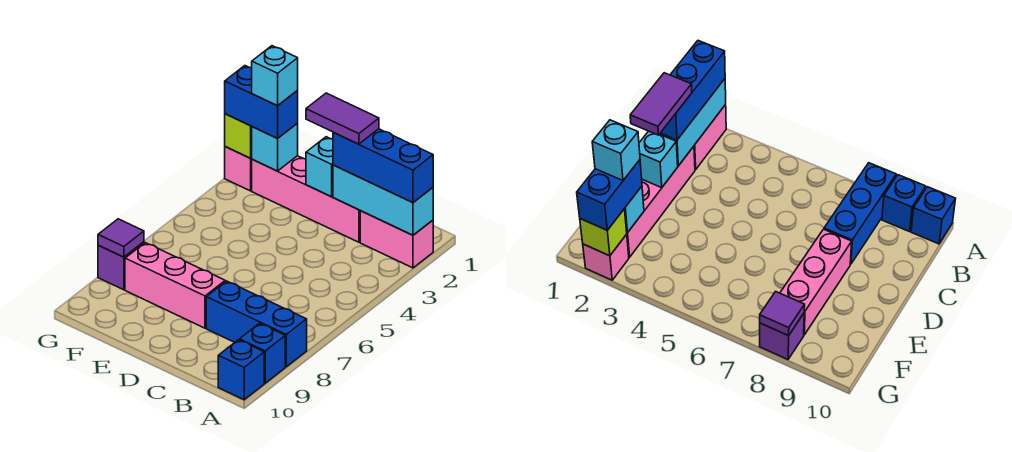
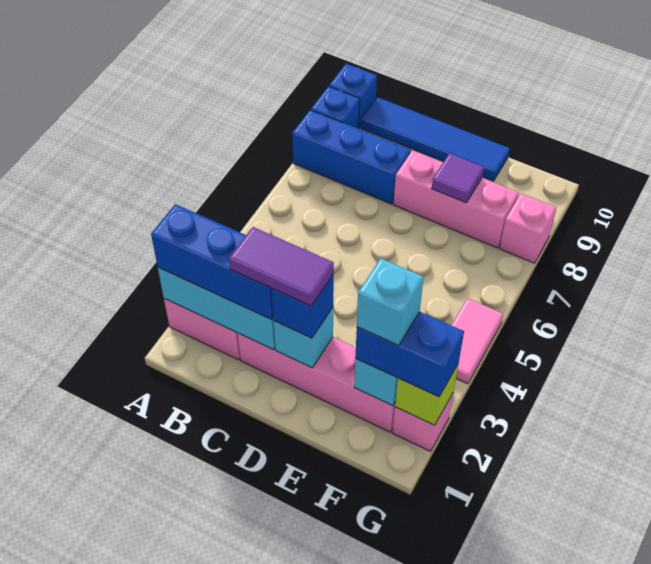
none -> blue tile B10:E10 level 1
none -> blue brick D2 level 3
none -> pink tile G4:G5 level 1
purple brick G8 level 1 -> pink brick G8 level 1
purple tile G8 level 2 -> purple tile E8 level 2

